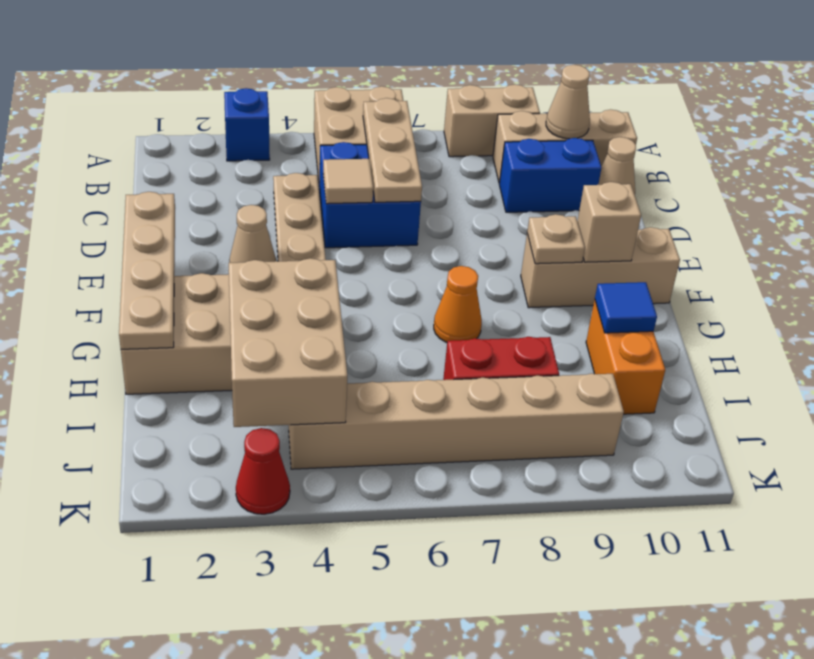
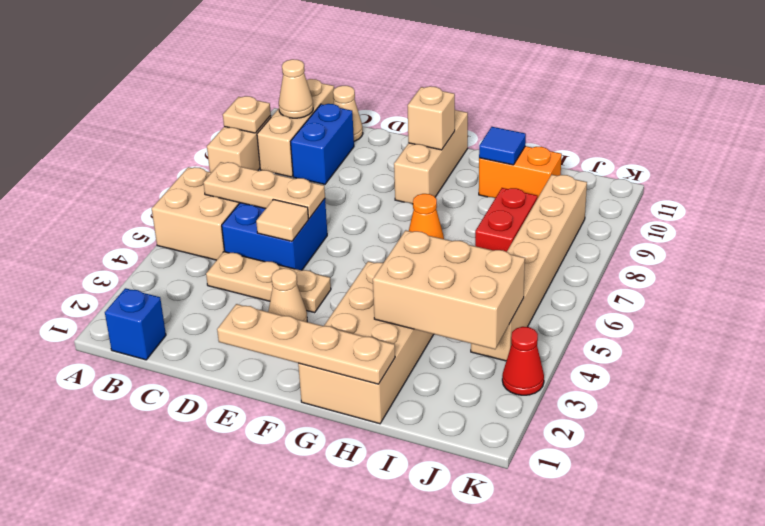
blue brick A3 level 1 -> blue brick B1 level 1
tan plate F9 level 2 -> tan plate A9 level 2

